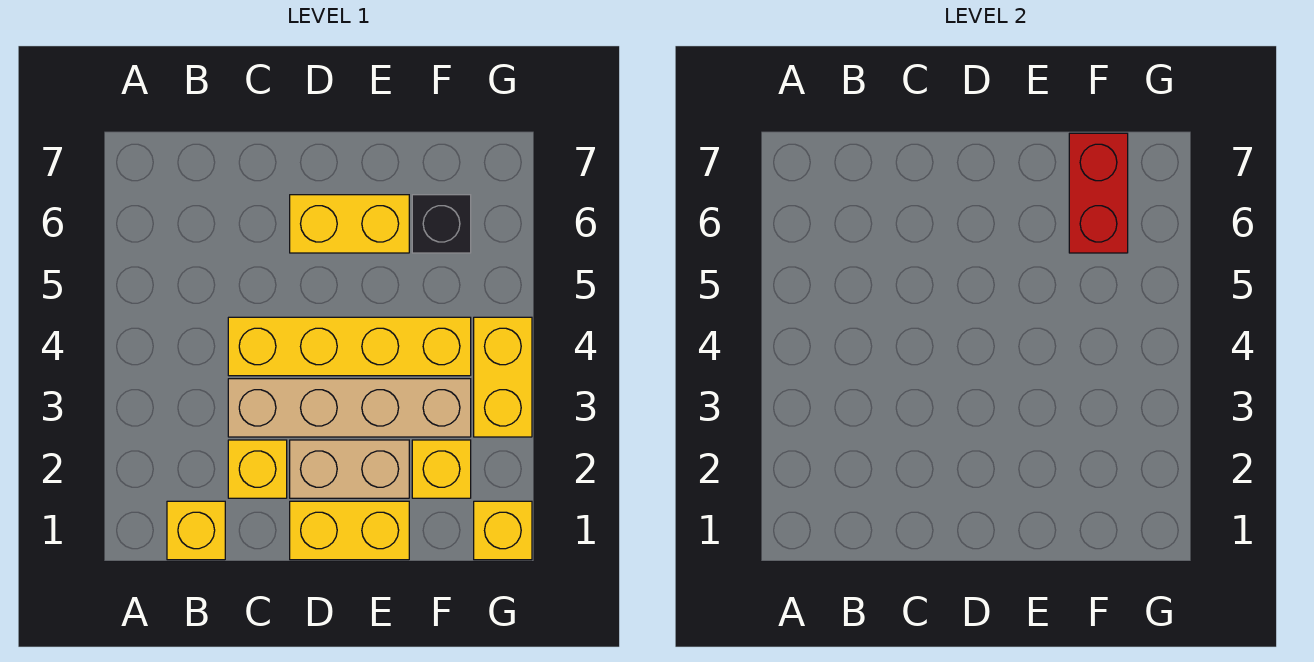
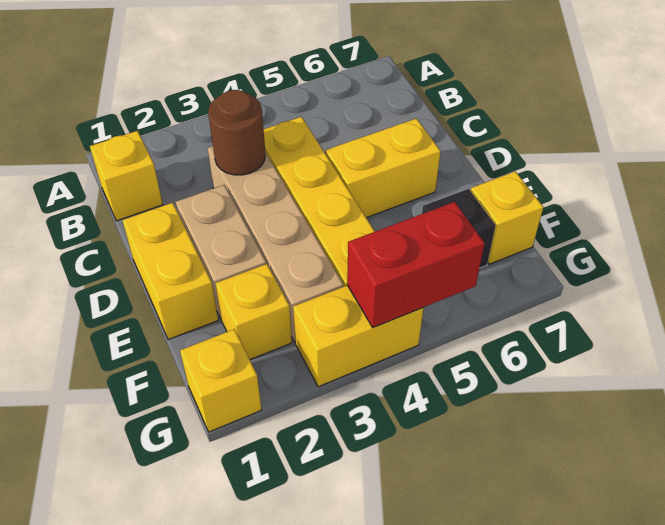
yellow brick C2 level 1 -> yellow brick F7 level 1
none -> brown round brick C3 level 2
yellow brick D6:E6 level 1 -> yellow brick D5:D6 level 1
red brick F6:F7 level 2 -> red brick G4:G5 level 2

